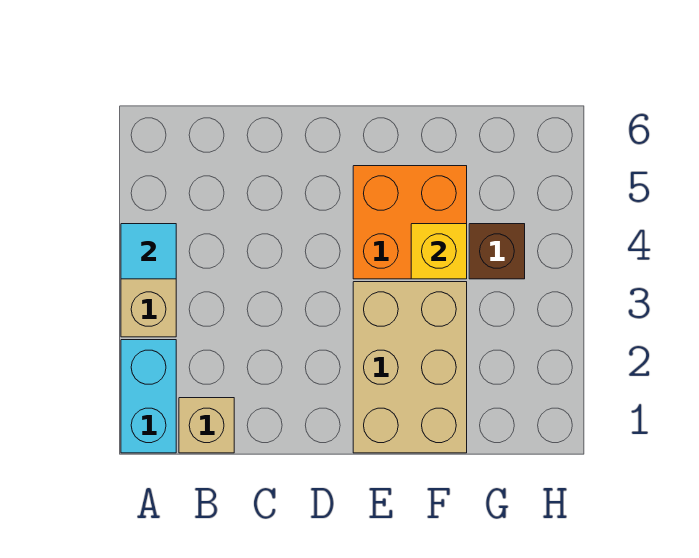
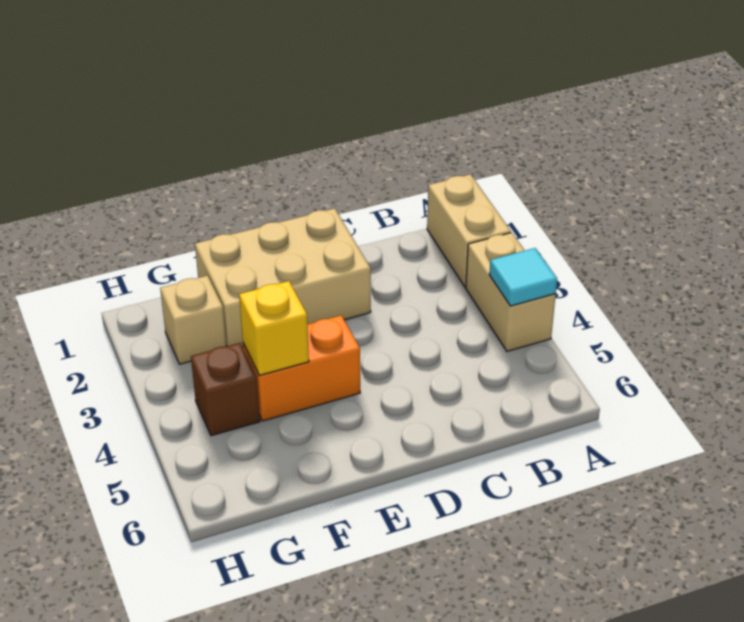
cyan brick A1:A2 level 1 -> tan brick A1:A2 level 1
tan brick B1 level 1 -> tan brick G2 level 1
tan brick E1:F3 level 1 -> tan brick D1:F2 level 1
orange brick E4:F5 level 1 -> orange brick E4:F4 level 1

